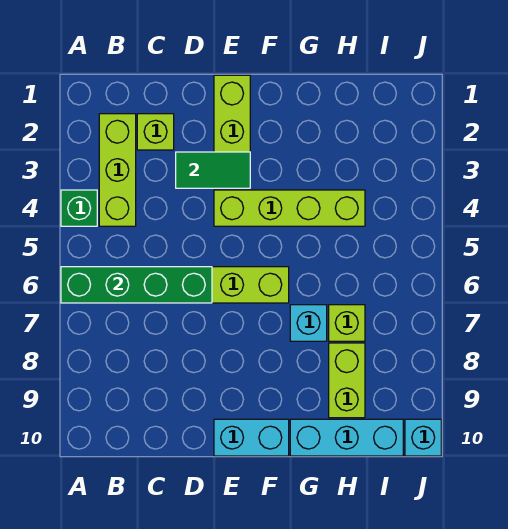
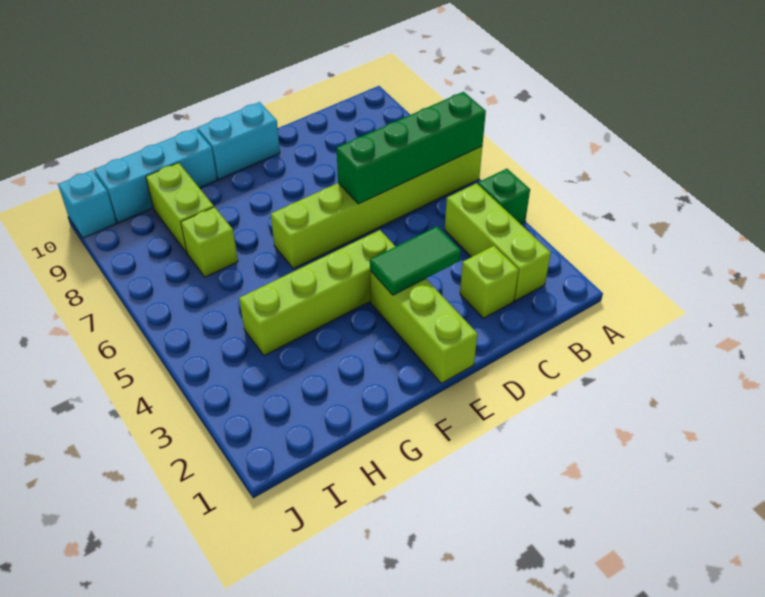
cyan brick G7 level 1 -> none

